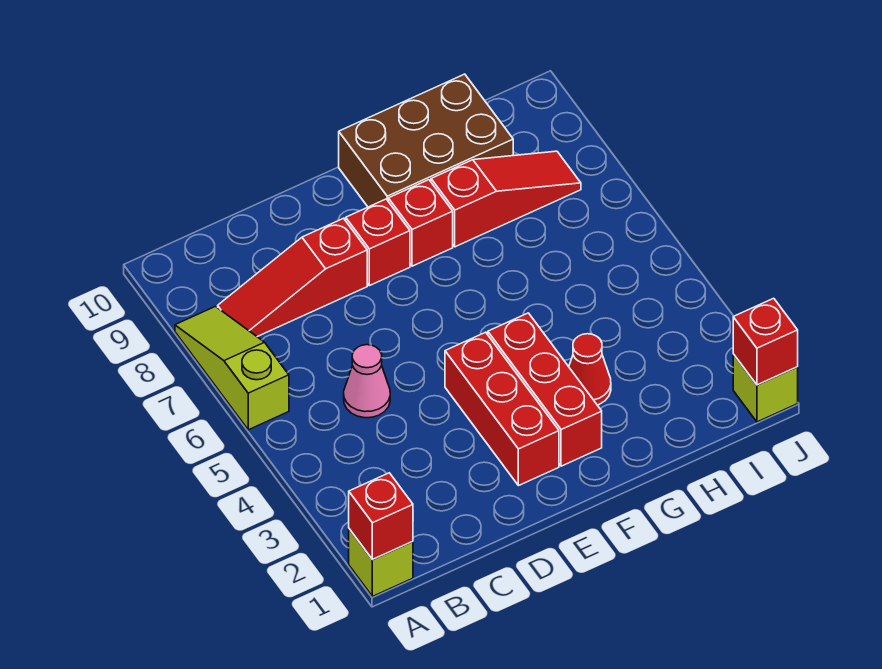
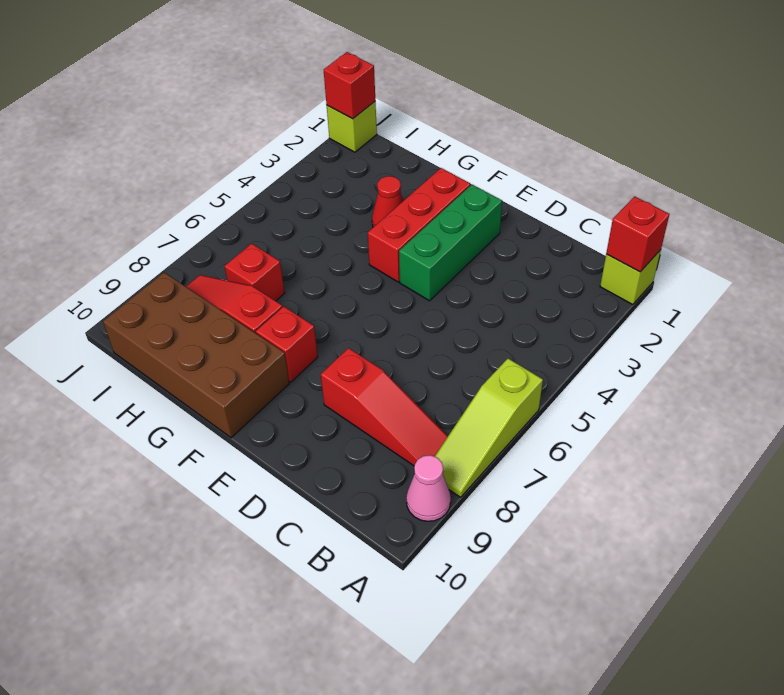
pink cone C5 level 1 -> pink cone A9 level 1
red brick E2:E4 level 1 -> green brick E2:E4 level 1
red brick E8 level 1 -> red brick H7 level 1
brown brick F9:H10 level 1 -> brown brick F9:I10 level 1

